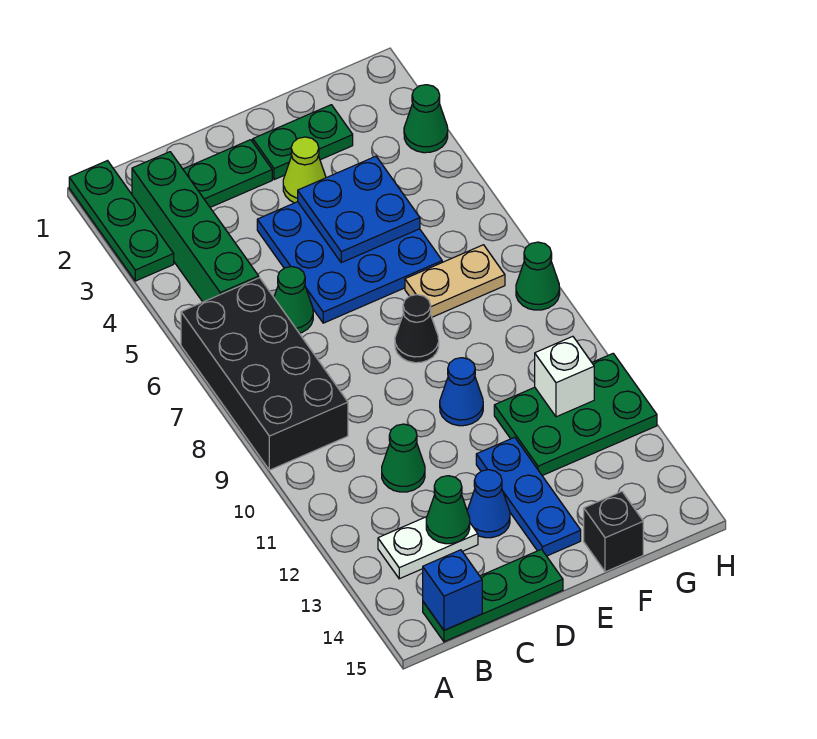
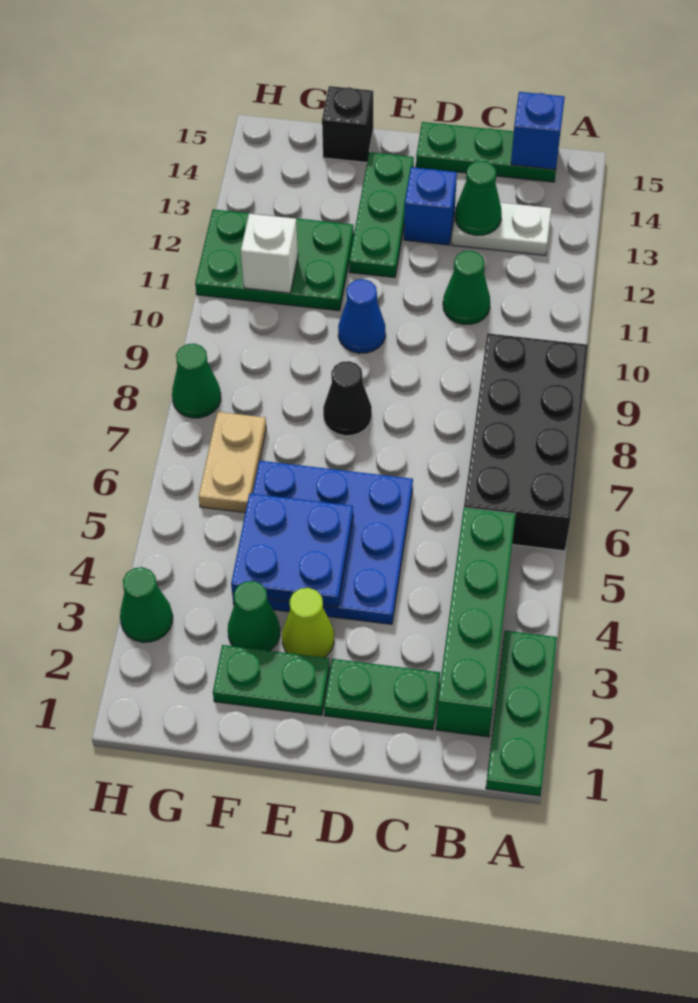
green cone C6 level 1 -> green cone F3 level 1
blue cone D13 level 1 -> blue brick D13 level 1
blue plate E12:E14 level 1 -> green plate E12:E14 level 1
tan plate F7:G7 level 1 -> tan plate G6:G7 level 1

